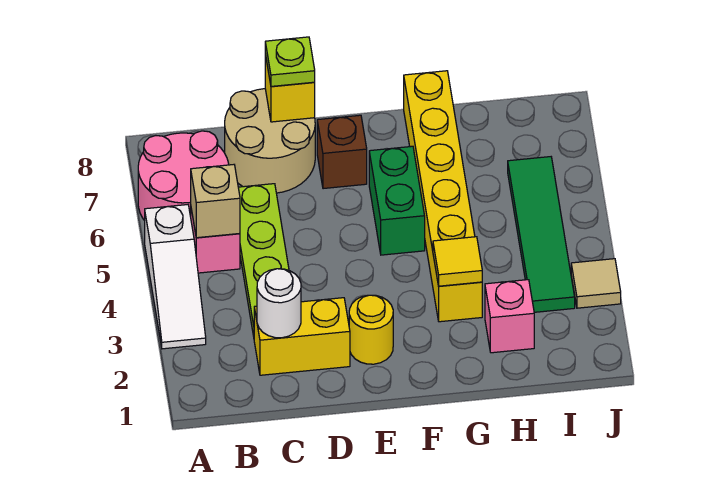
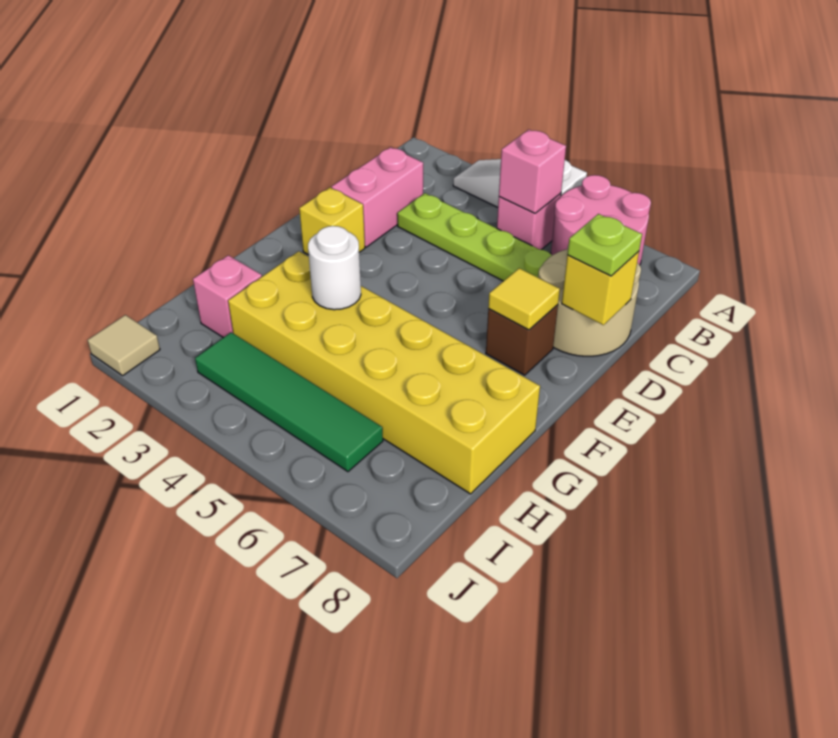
tan brick B5 level 2 -> pink brick B5 level 2
yellow brick C2:D2 level 1 -> pink brick C2:D2 level 1
white round brick C2 level 2 -> white round brick G4 level 2
yellow round brick E2 level 1 -> yellow brick E2 level 1
green brick F5:F6 level 1 -> none
yellow brick G3:G8 level 1 -> yellow brick G3:H8 level 1
yellow tile G3 level 2 -> yellow tile E7 level 2
tan tile J3 level 1 -> tan tile J1 level 1

